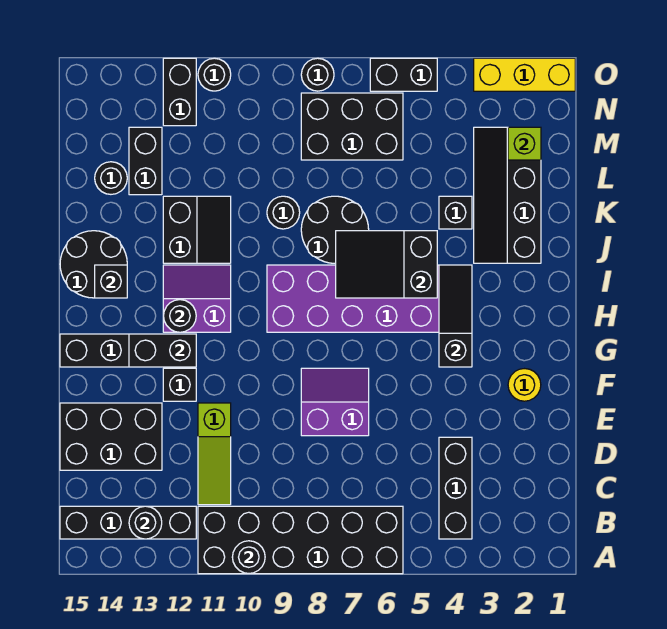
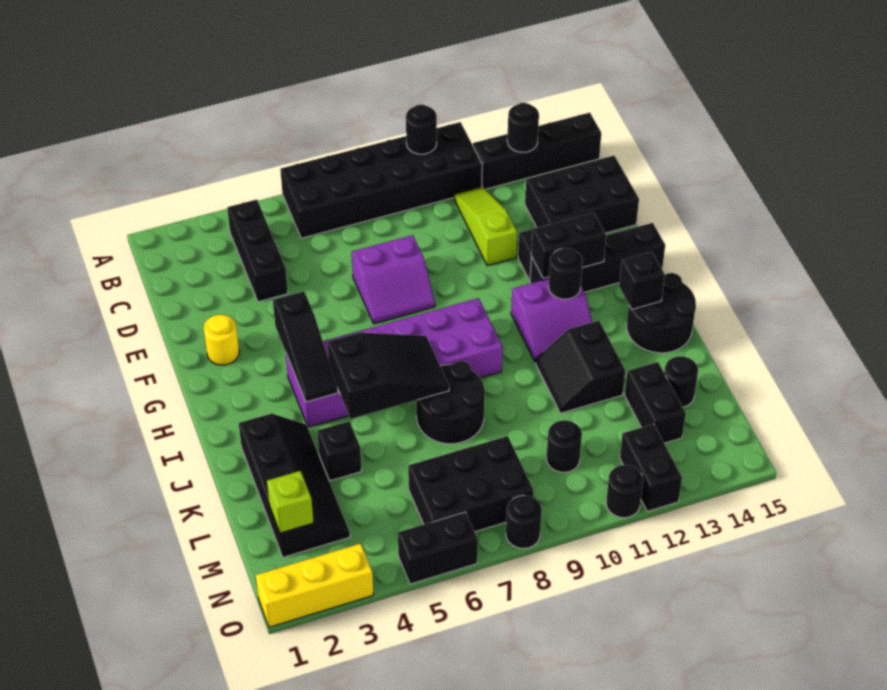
black round brick K9 level 1 -> black round brick M10 level 1

